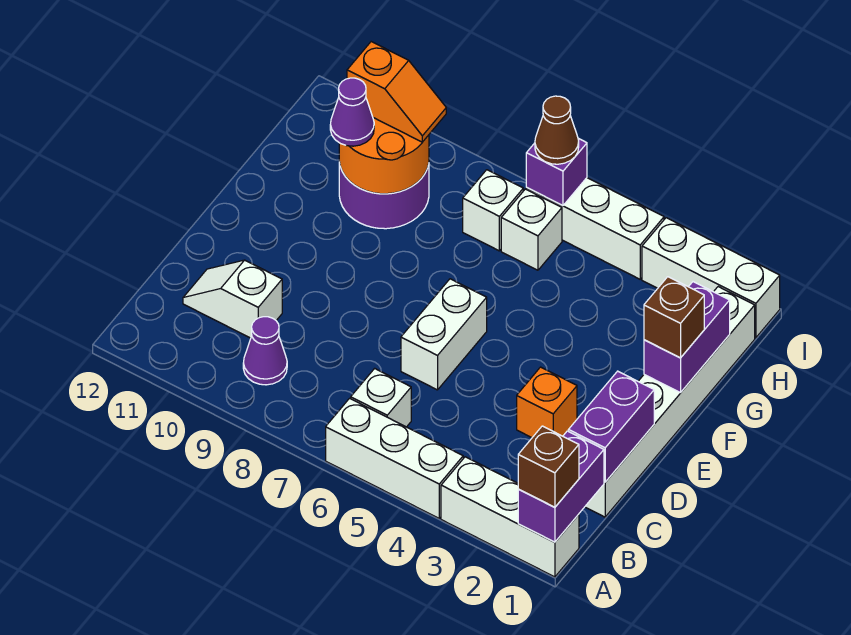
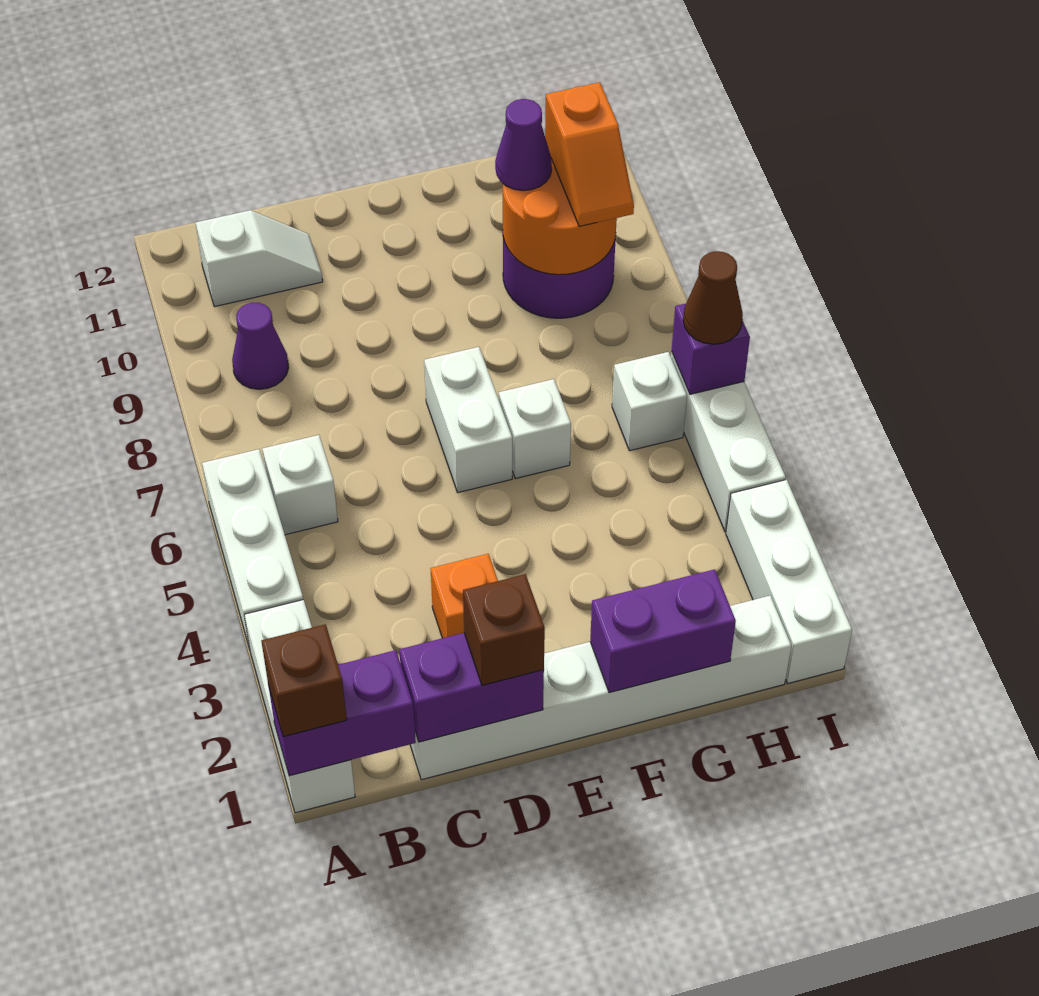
white slope C10:C11 level 1 top 10 -> white slope B11:C11 level 1 top B
white brick D6:E6 level 1 -> white brick E6:E7 level 1
brown brick F1 level 3 -> brown brick D1 level 3
white brick H7 level 1 -> white brick F6 level 1

